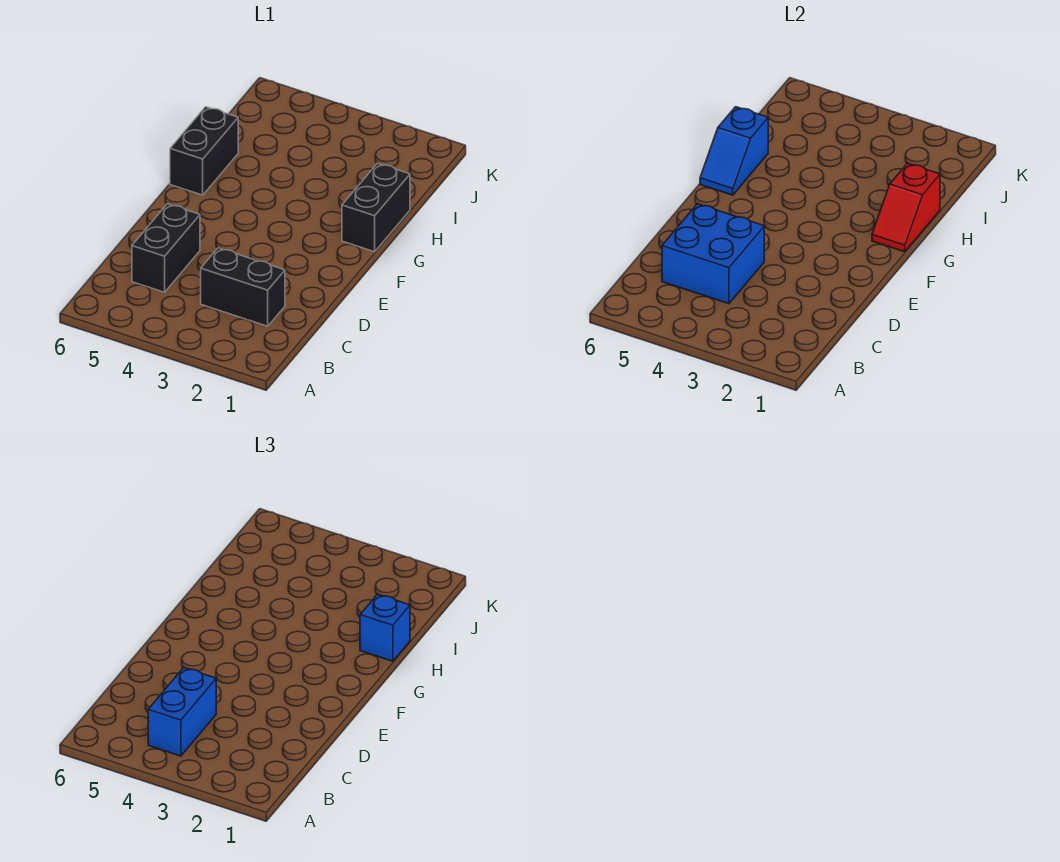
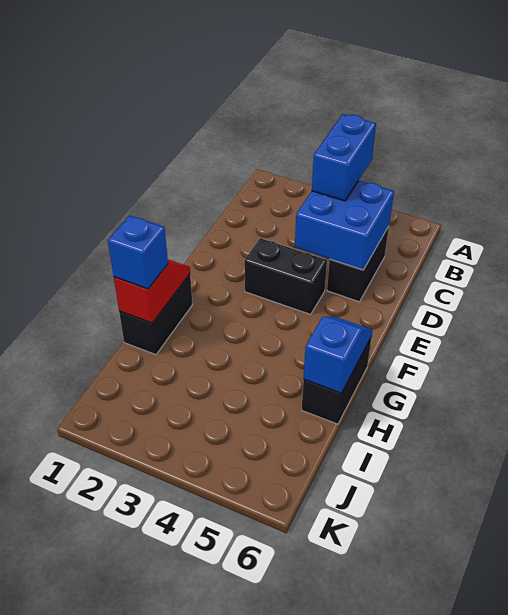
black brick C2:C3 level 1 -> black brick E3:E4 level 1

